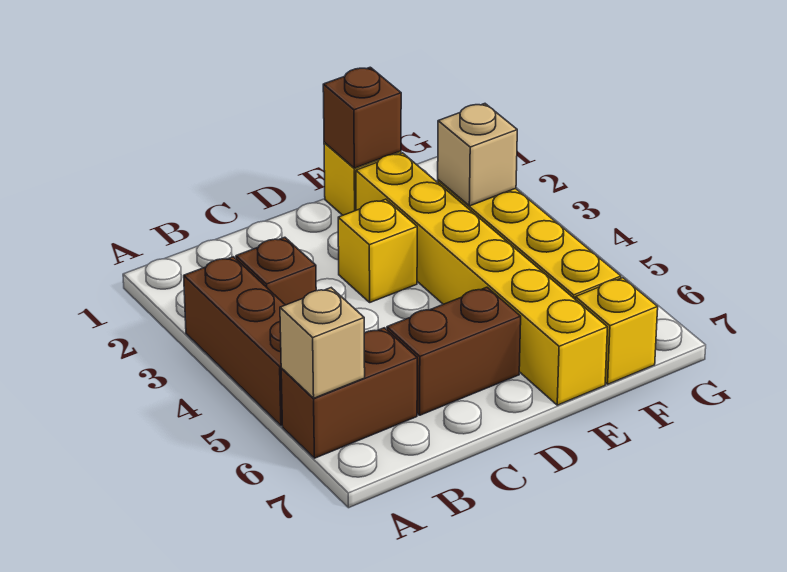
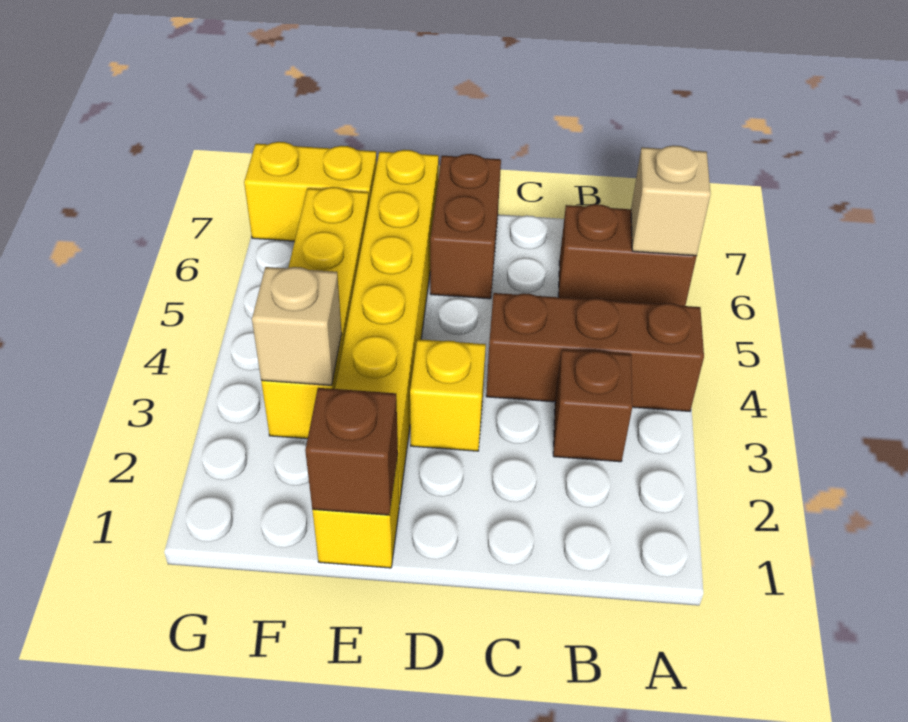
brown brick A3:A5 level 1 -> brown brick A4:C4 level 1
brown brick C6:D6 level 1 -> brown brick D6:D7 level 1
yellow brick F7 level 1 -> yellow brick F7:G7 level 1

